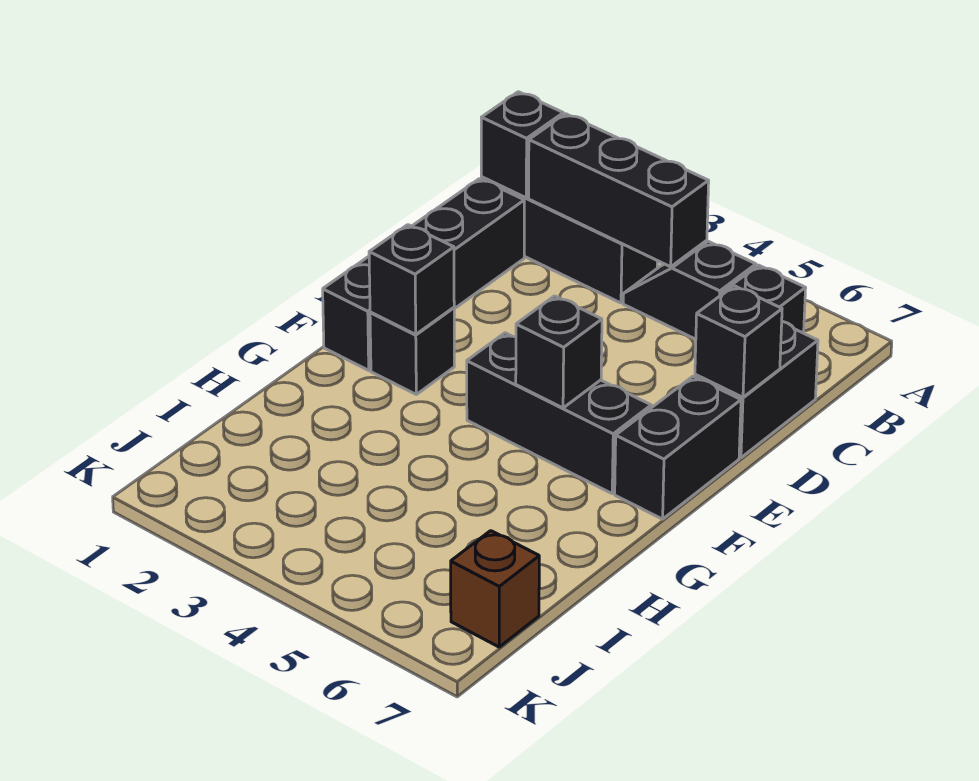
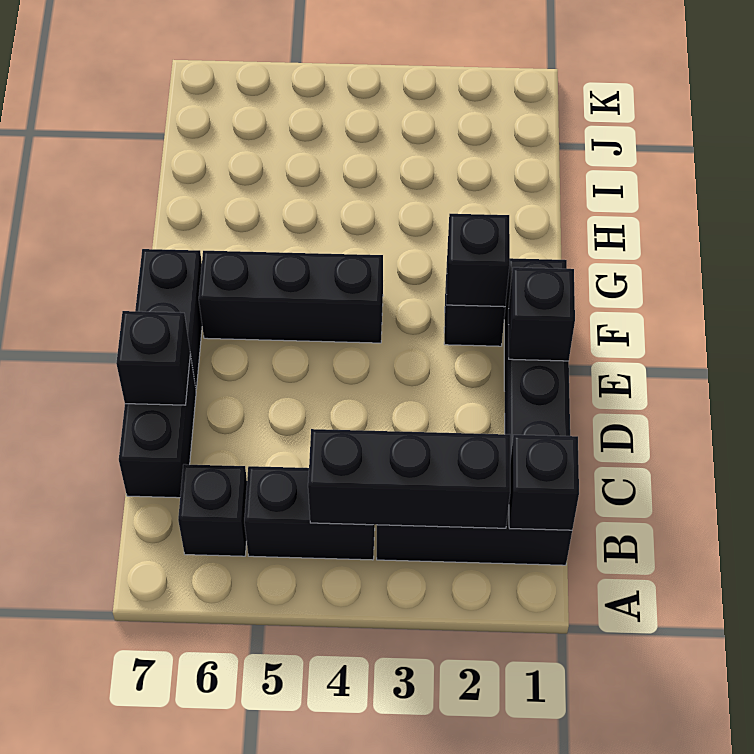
black slope B4:B5 level 1 top 5 -> black brick B4:B5 level 1
black brick F5 level 2 -> black brick E1 level 2
brown brick J7 level 1 -> none

